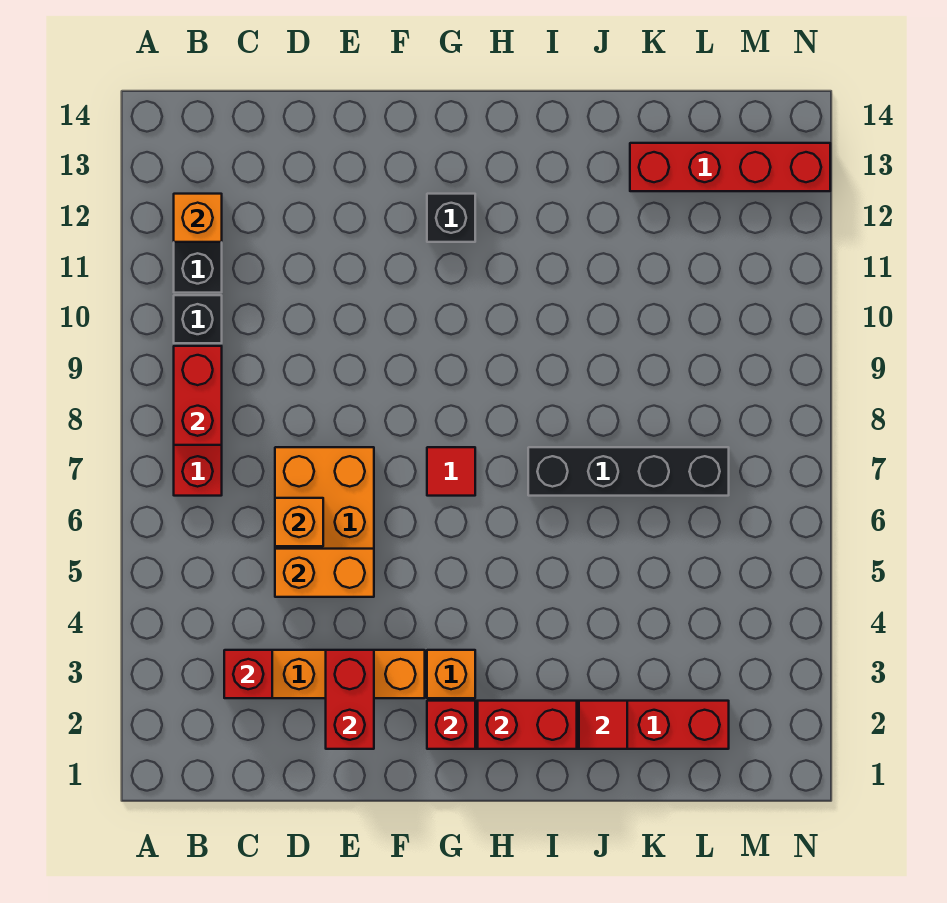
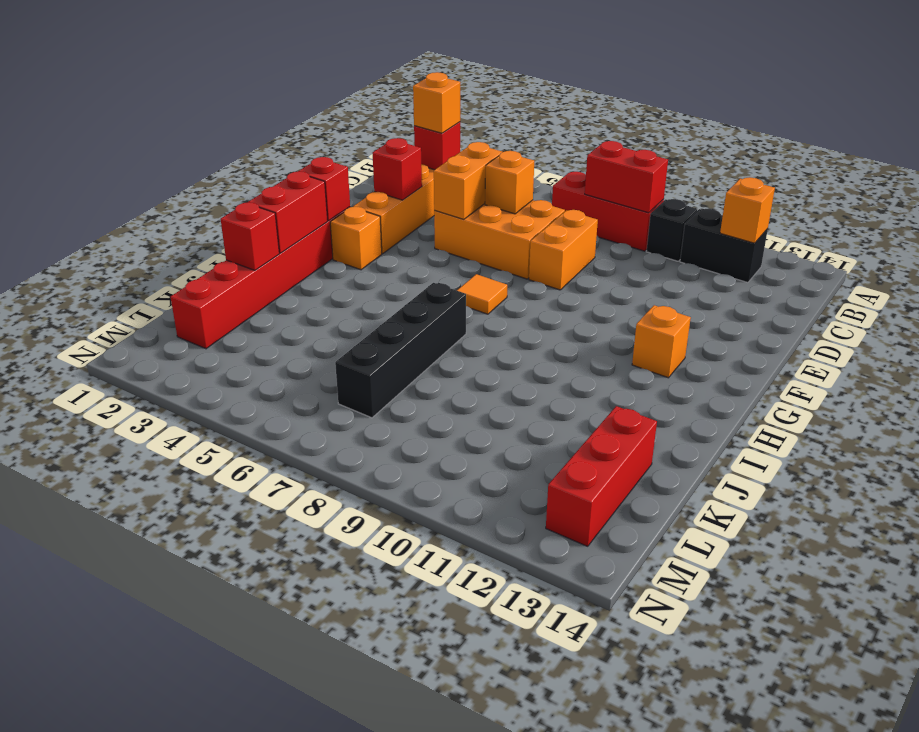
none -> orange brick C3 level 3
none -> orange brick D8:E8 level 1
red brick E2:E3 level 2 -> red brick E3 level 2
red tile G7 level 1 -> orange tile G7 level 1
black brick G12 level 1 -> orange brick G12 level 1
red tile J2 level 2 -> red brick J2 level 2
red brick K13:N13 level 1 -> red brick K13:M13 level 1

